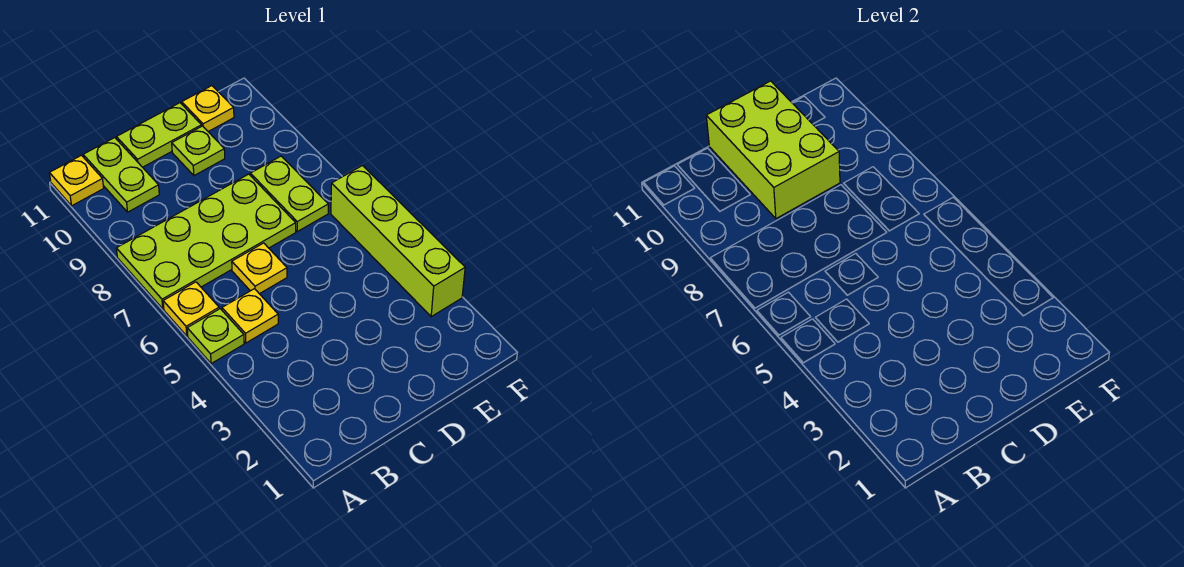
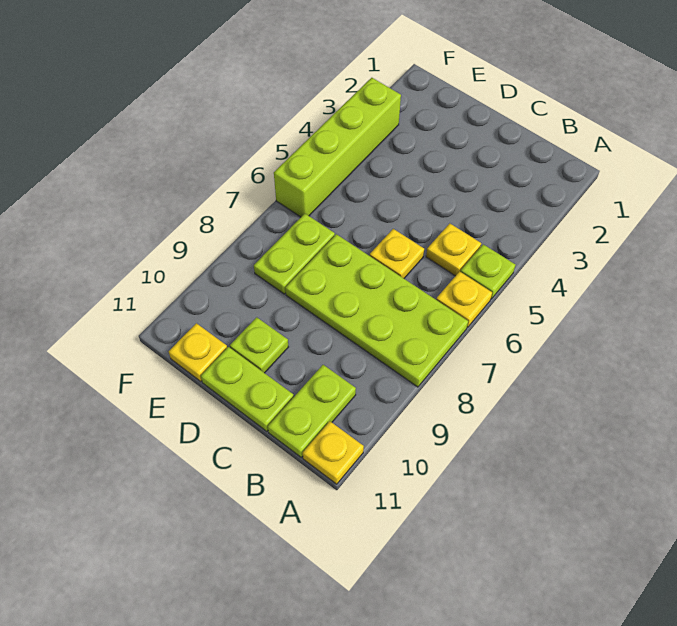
lime brick C9:D11 level 2 -> none

